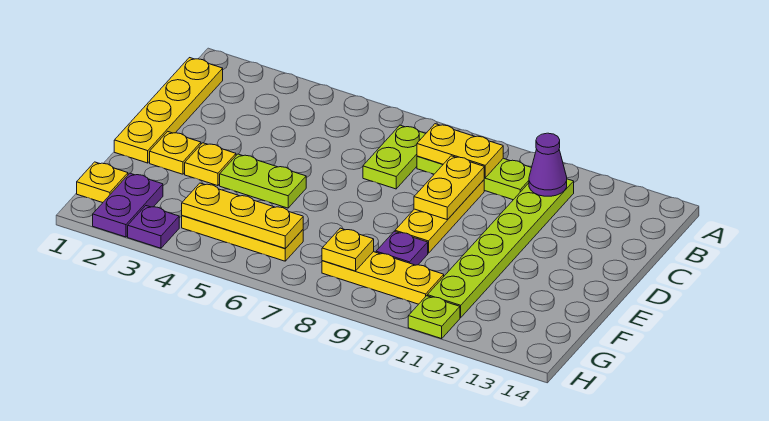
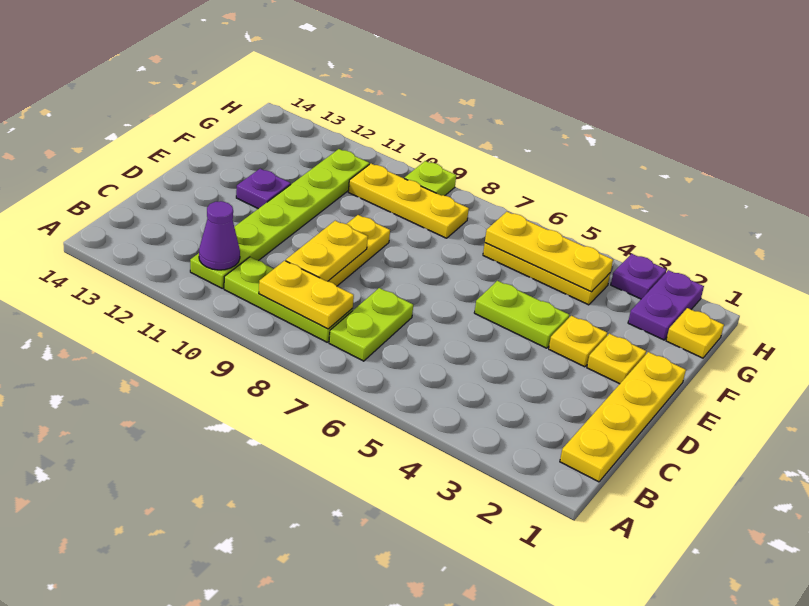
purple plate F9 level 1 -> purple plate E12 level 1
yellow plate G8 level 2 -> none
lime plate H11 level 1 -> lime plate H9 level 1

